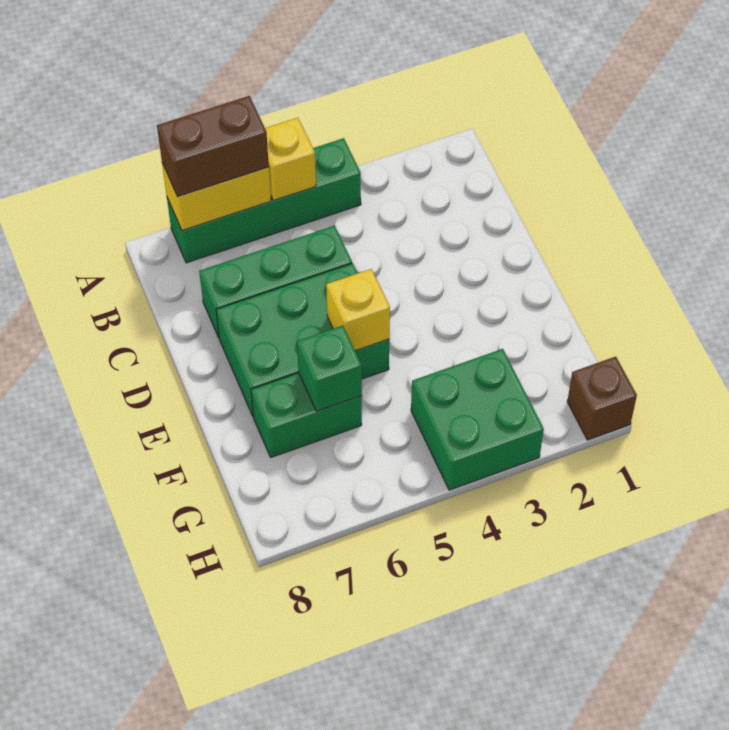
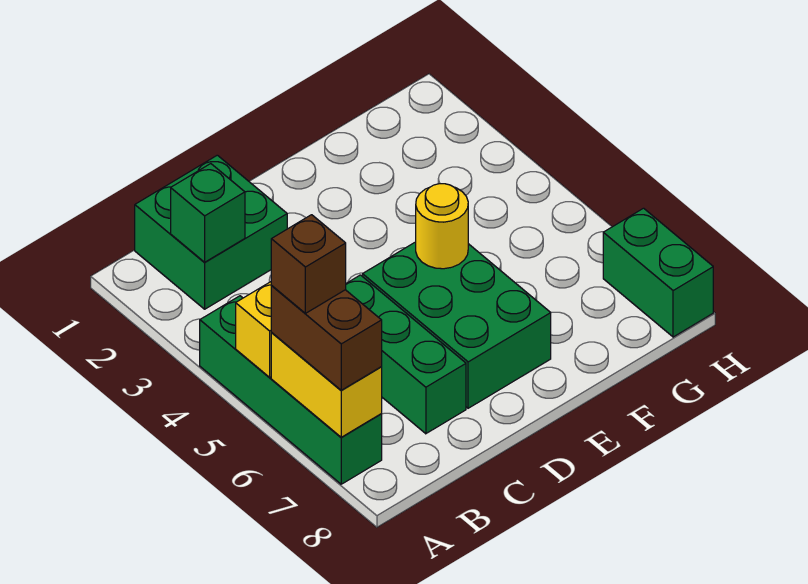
yellow brick E5 level 2 -> yellow round brick E5 level 2
green brick F6:F7 level 1 -> green brick H7:H8 level 1
green brick F6 level 2 -> green brick B2 level 2
green brick G3:H4 level 1 -> green brick B1:C2 level 1
brown brick H1 level 1 -> brown brick A6 level 4

